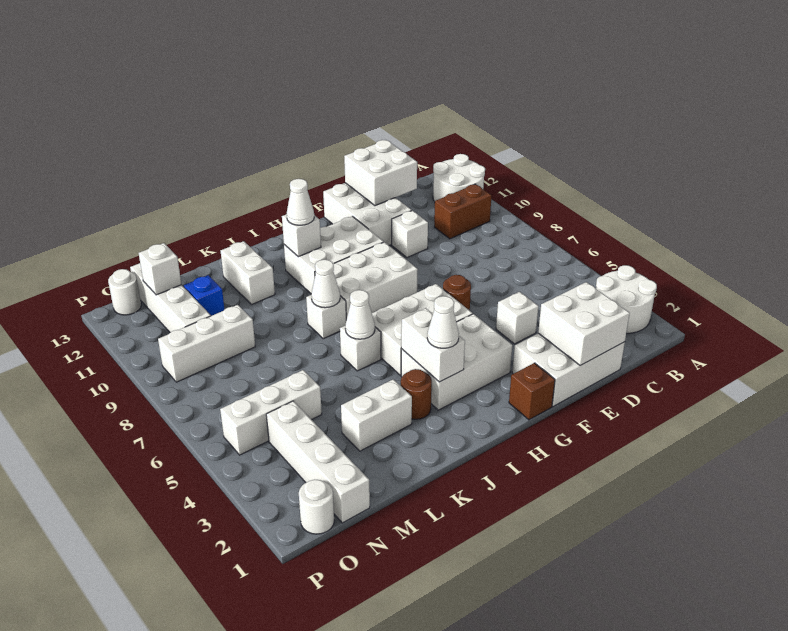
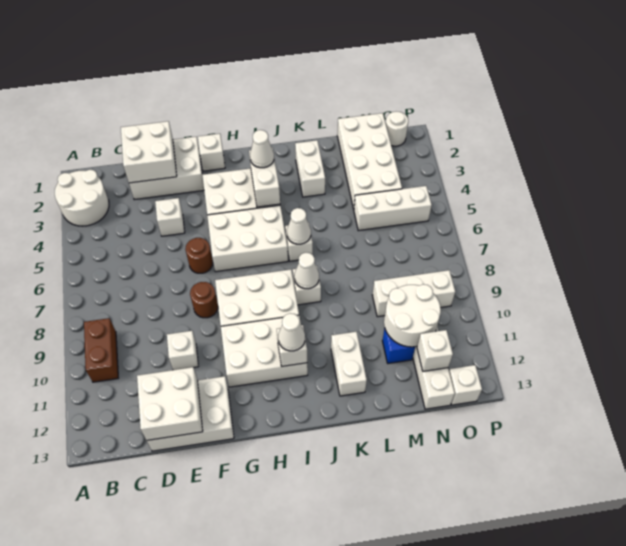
white round brick A11:B12 level 1 -> white round brick M10:N11 level 2
brown brick B10:C10 level 1 -> brown brick B9:B10 level 1
white brick E11:F13 level 1 -> white brick D12:F13 level 1
brown brick G1 level 1 -> white brick G1 level 1
brown round brick J3 level 1 -> brown round brick F8 level 1
white brick K3:L3 level 1 -> white brick K2:K3 level 1
white brick N1:N4 level 1 -> white brick M1:N4 level 1
white round brick O13 level 1 -> white brick O13 level 1

